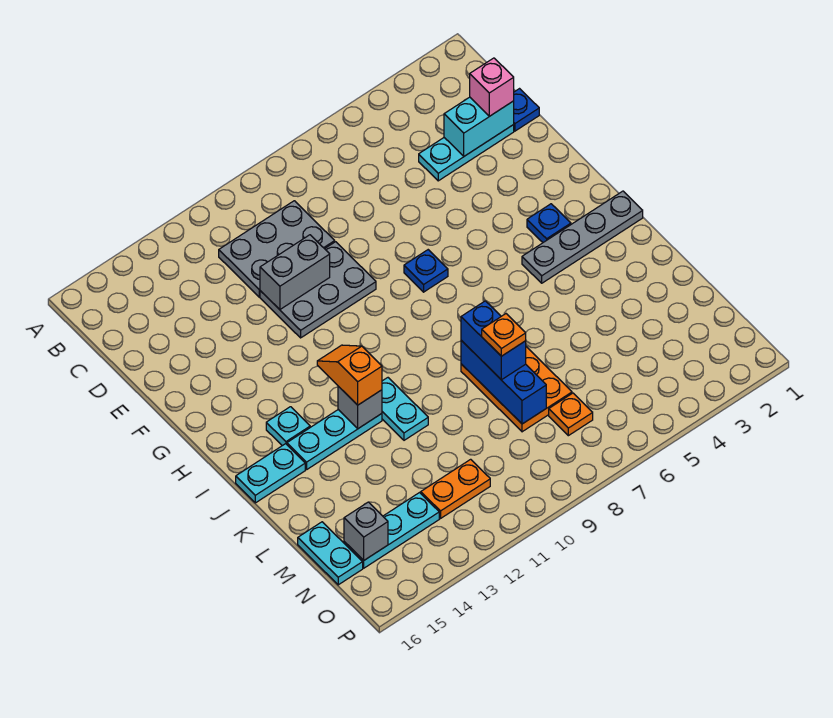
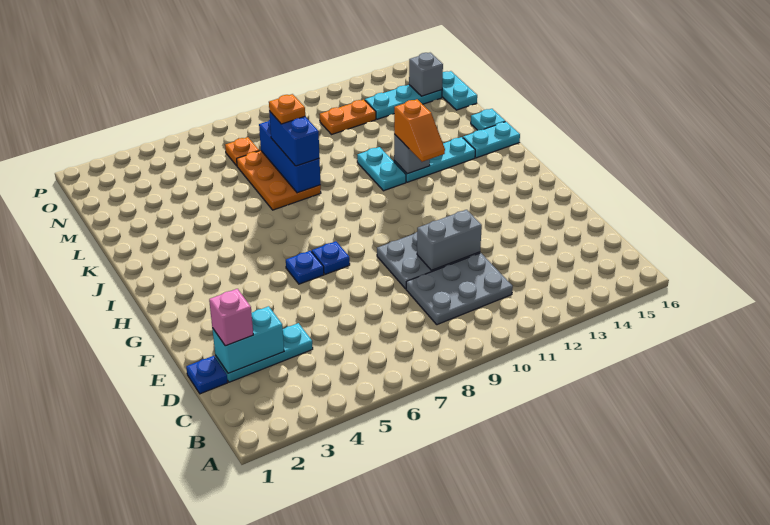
blue plate H3 level 1 -> blue plate G6 level 1
grey plate I1:I4 level 1 -> none
cyan plate I14 level 1 -> cyan plate K16 level 1

